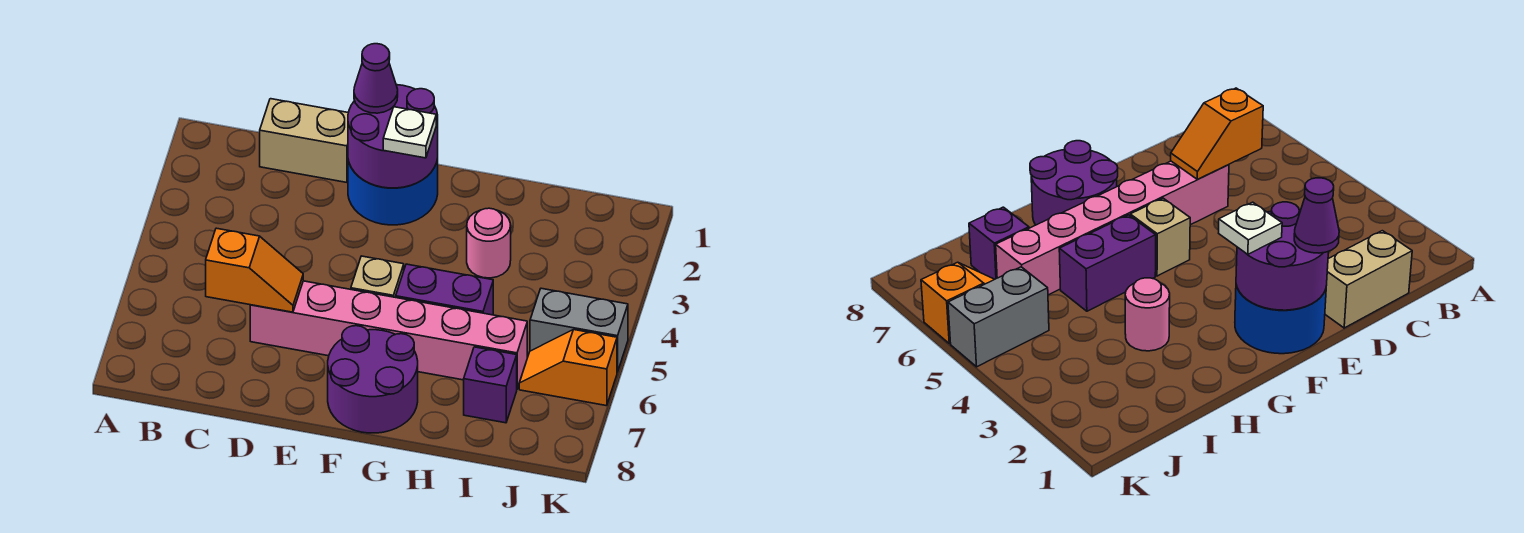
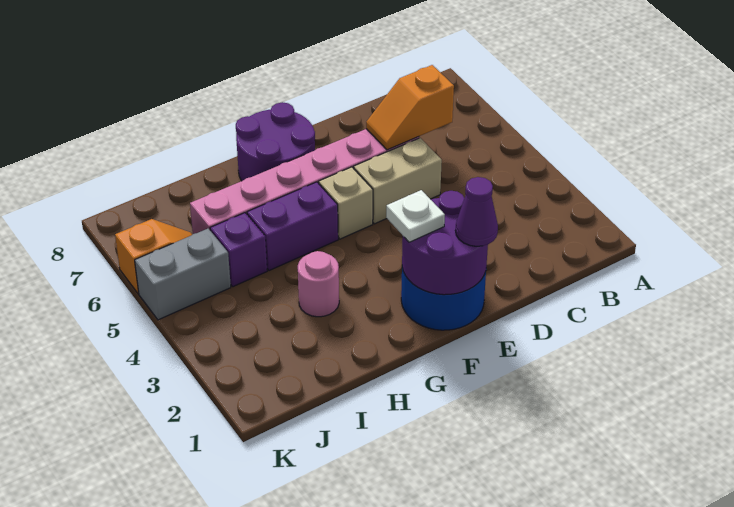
tan brick C1:D1 level 1 -> tan brick D5:E5 level 1
purple brick I7 level 1 -> purple brick I5 level 1

